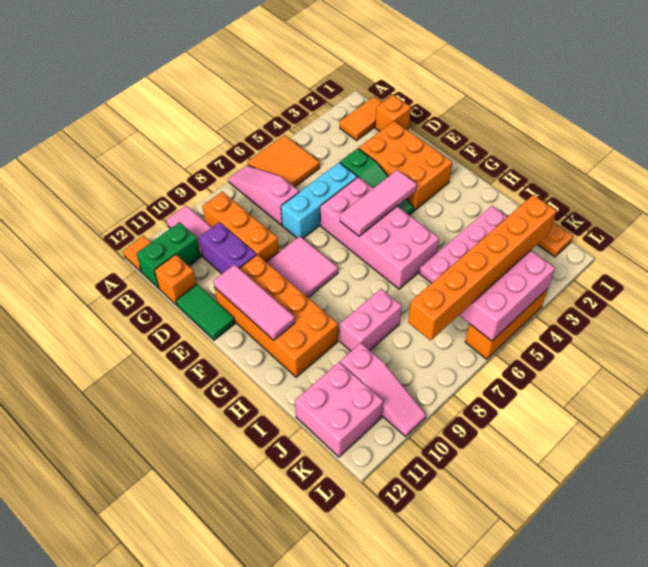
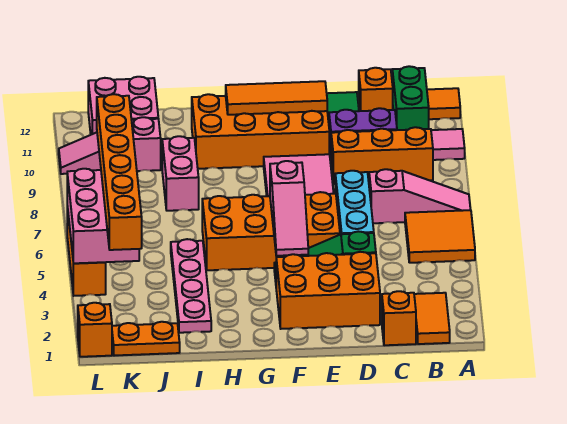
pink brick E5:H6 level 1 -> orange brick E5:H6 level 1
pink tile E11:G11 level 2 -> orange tile E11:G11 level 2
pink tile F4:F6 level 2 -> pink slope F4:F6 level 2 top 6
none -> orange brick L1 level 1

